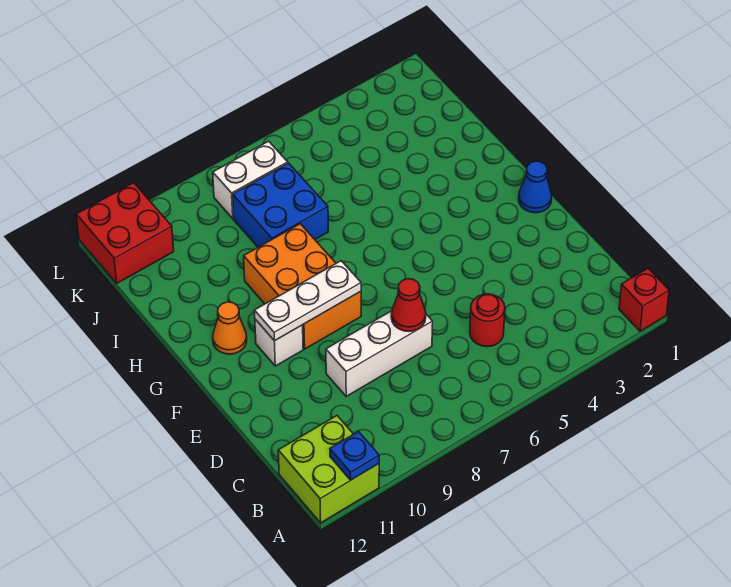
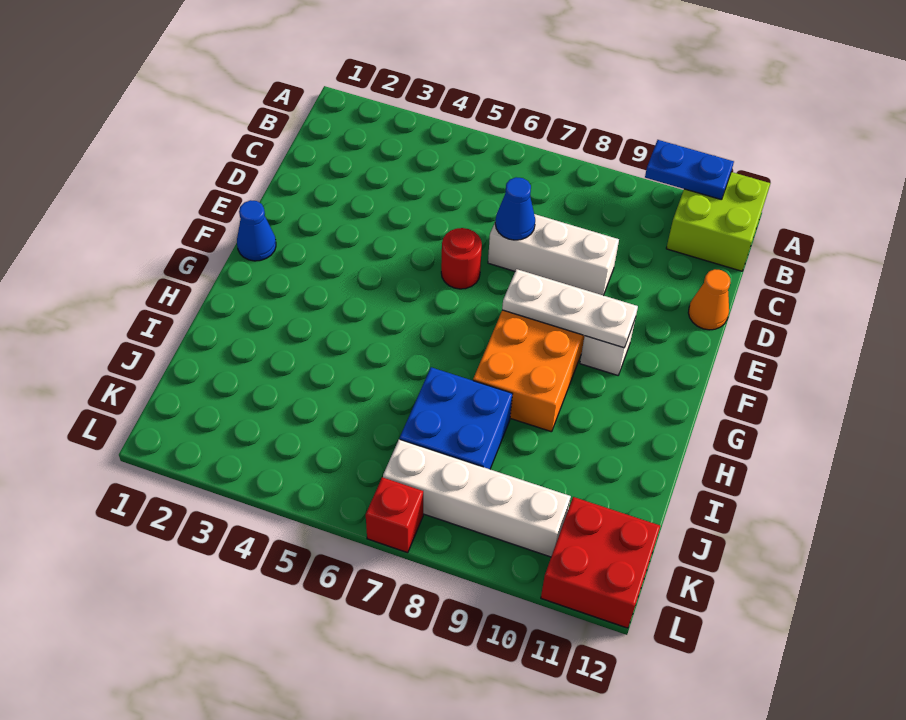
red brick A1 level 1 -> red brick L7 level 1
blue plate A11 level 2 -> blue plate A10:A11 level 2
red round brick C5 level 1 -> red round brick E6 level 1
red cone D7 level 2 -> blue cone D7 level 2
orange cone G11 level 1 -> orange cone D12 level 1
white brick K7:K8 level 1 -> white brick K7:K10 level 1

